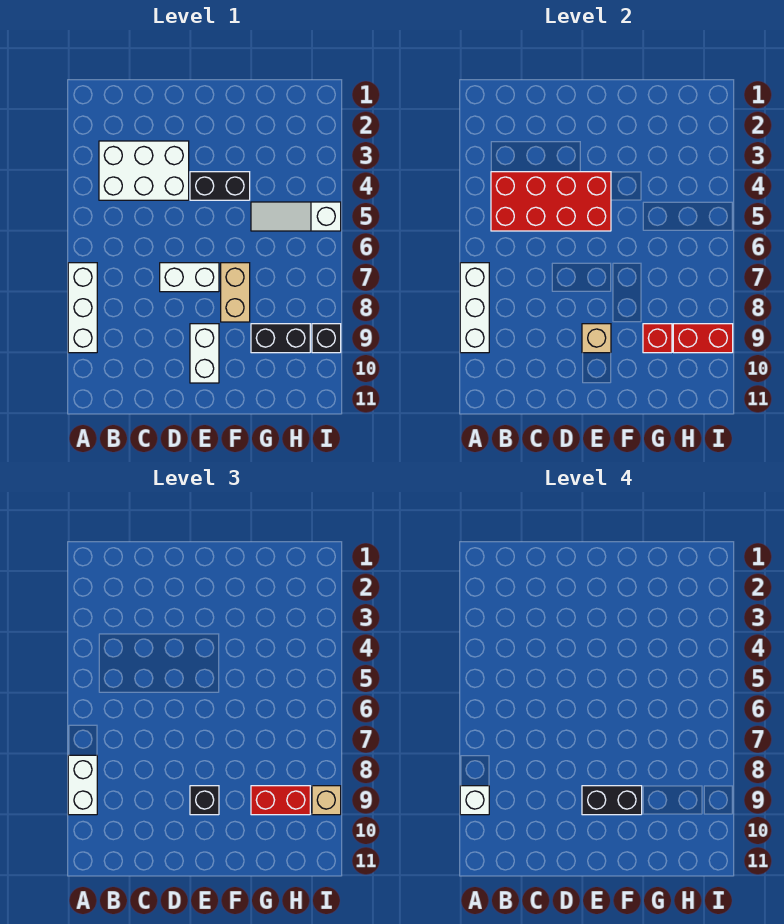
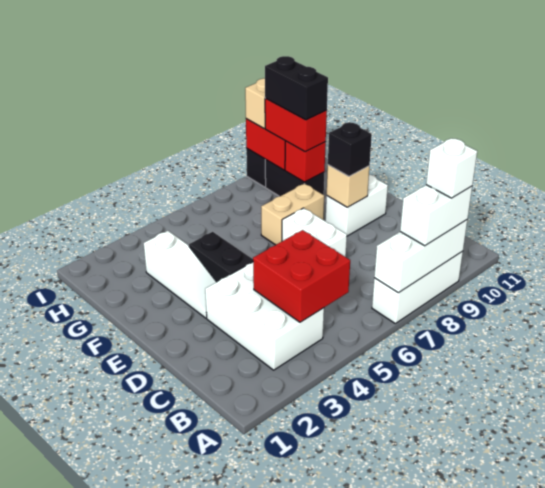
red brick B4:E5 level 2 -> red brick B4:C5 level 2
black brick E9:F9 level 4 -> black brick G9:H9 level 4
white slope G5:I5 level 1 top I -> white slope E3:G3 level 1 top G

